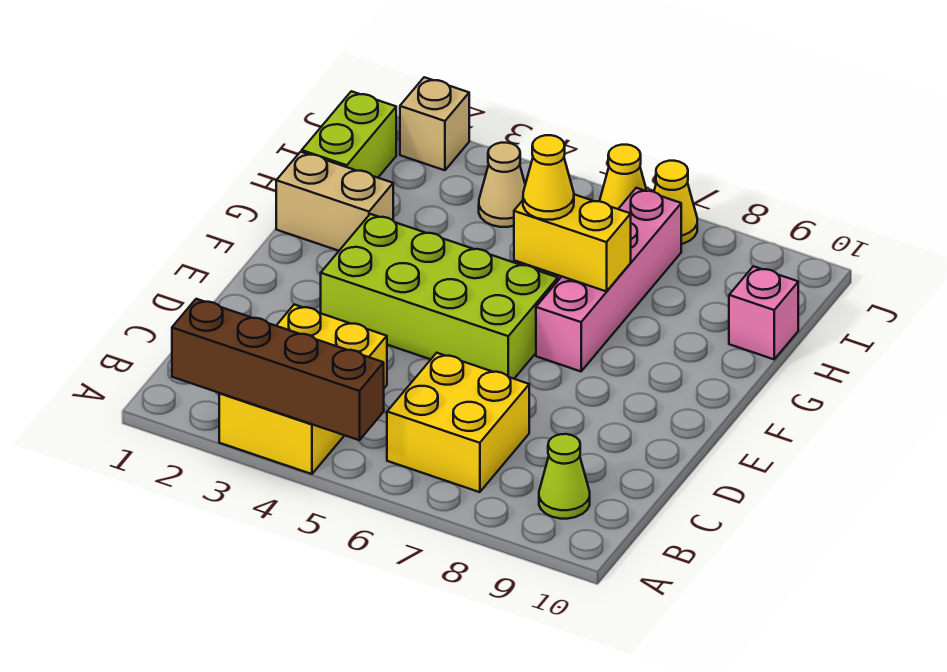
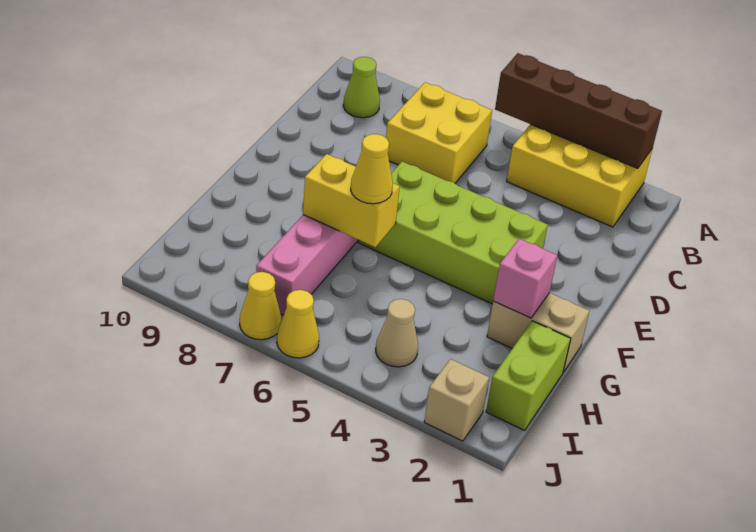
yellow brick A3:C4 level 1 -> yellow brick A2:B4 level 1
pink brick H10 level 1 -> pink brick G2 level 2

